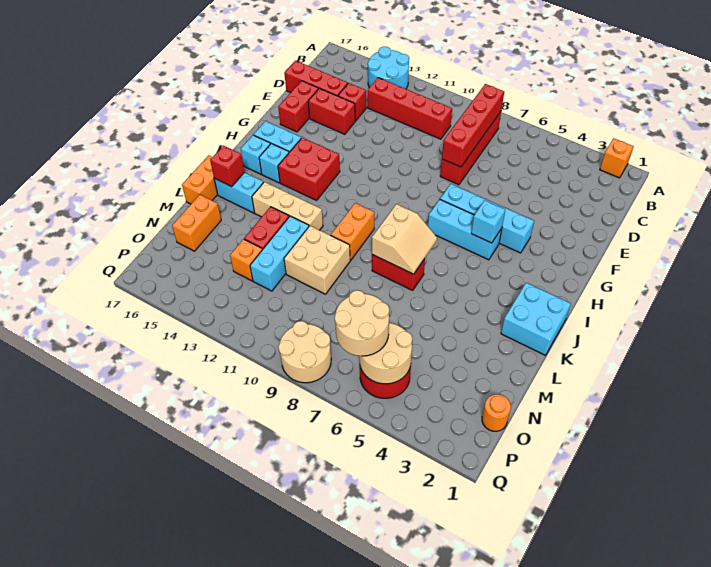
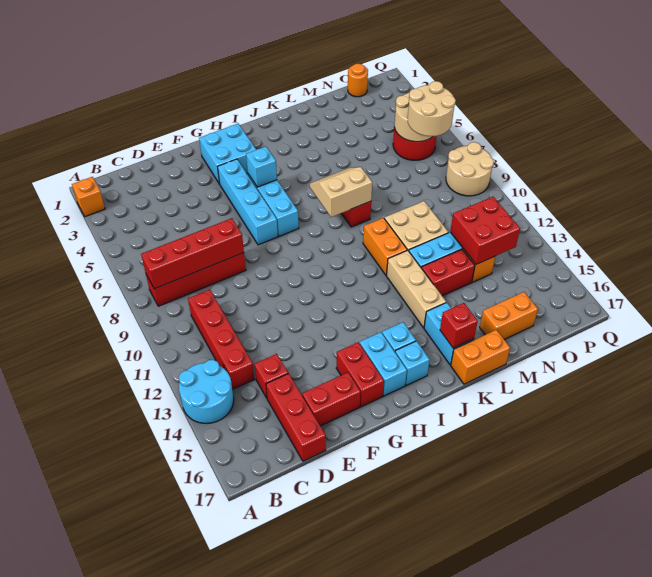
red brick E14:E15 level 1 -> red brick G15:G16 level 1
red brick H13:I14 level 1 -> red brick N12:O13 level 2
cyan brick J1:K2 level 1 -> cyan brick G2:H3 level 1
orange brick J10:K10 level 1 -> orange brick K10:K11 level 1

